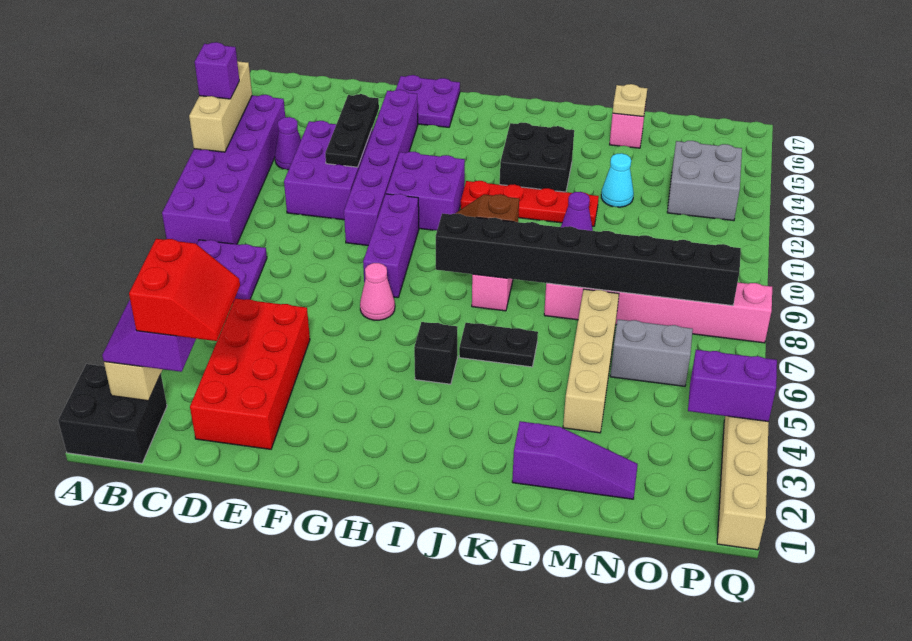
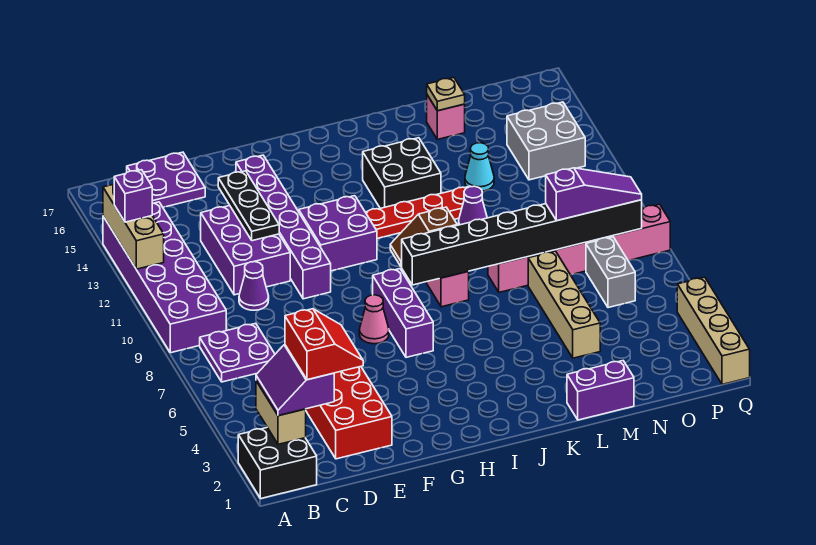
purple cone C13 level 1 -> purple cone D10 level 1
purple plate F16:G17 level 1 -> purple plate C16:D17 level 1
purple brick G8:G10 level 1 -> purple brick H6:H8 level 1
black brick I5 level 1 -> none
black plate J6:K6 level 1 -> none
purple slope L2:N2 level 1 top L -> purple slope N8:P8 level 3 top N
grey brick N6:O6 level 1 -> grey brick O6:O7 level 1
purple brick P4:Q4 level 2 -> purple brick L1:M1 level 1

